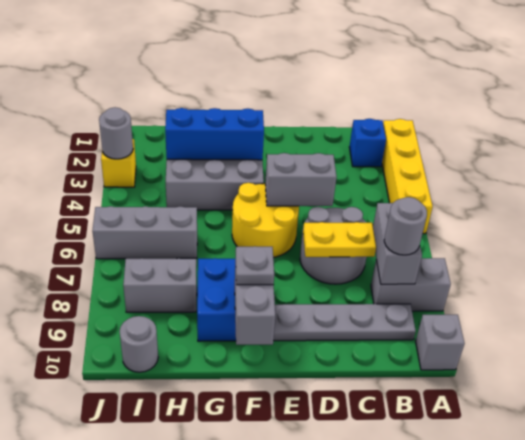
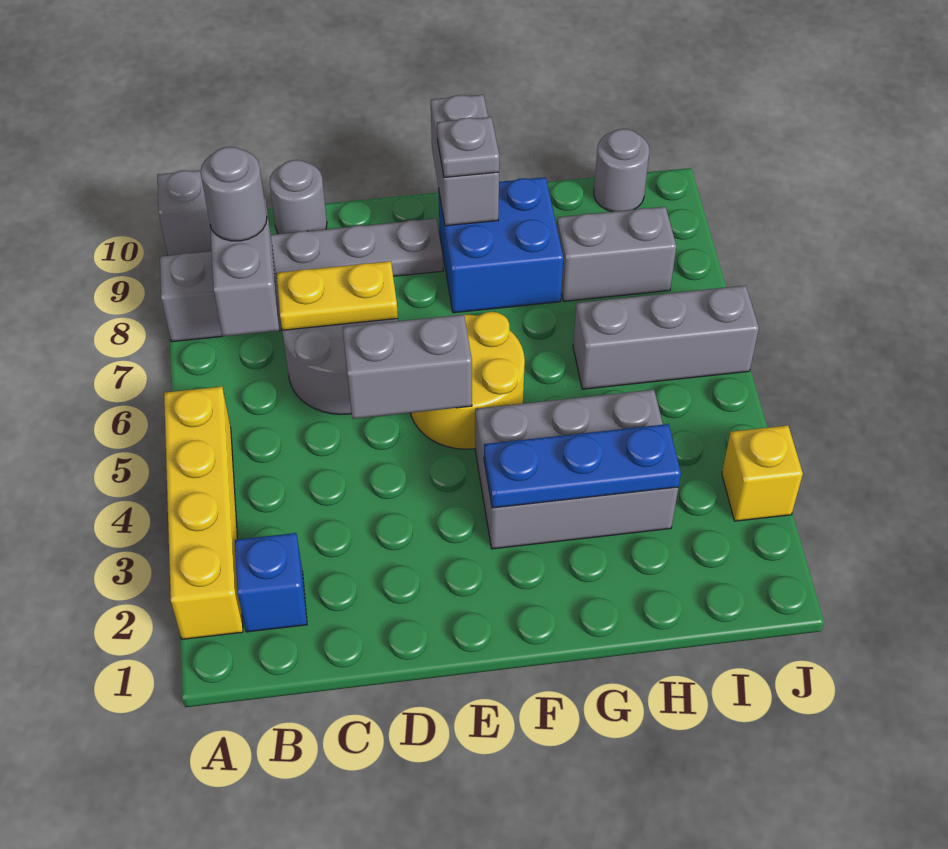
blue brick F3:H3 level 2 -> blue plate F3:H3 level 2
grey round brick J3 level 2 -> grey round brick C10 level 1

